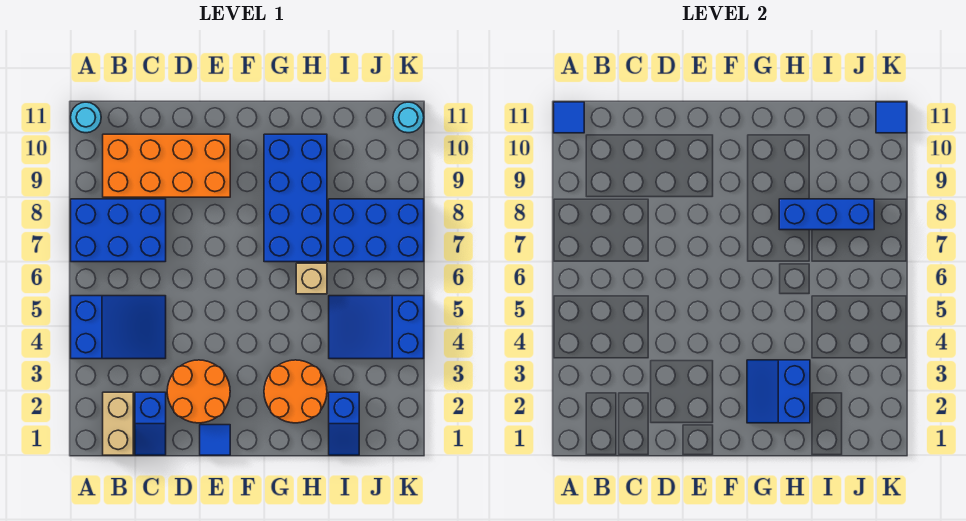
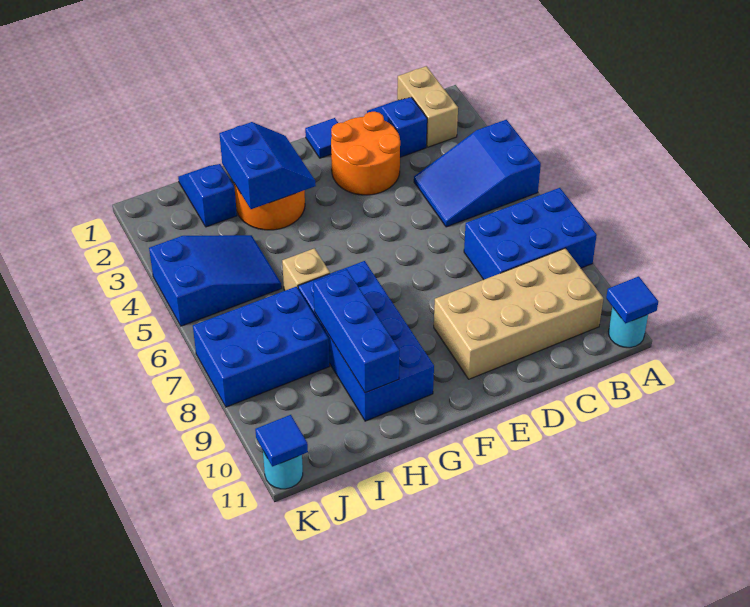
orange brick B9:E10 level 1 -> tan brick B9:E10 level 1
blue brick H8:J8 level 2 -> blue brick H8:H10 level 2

